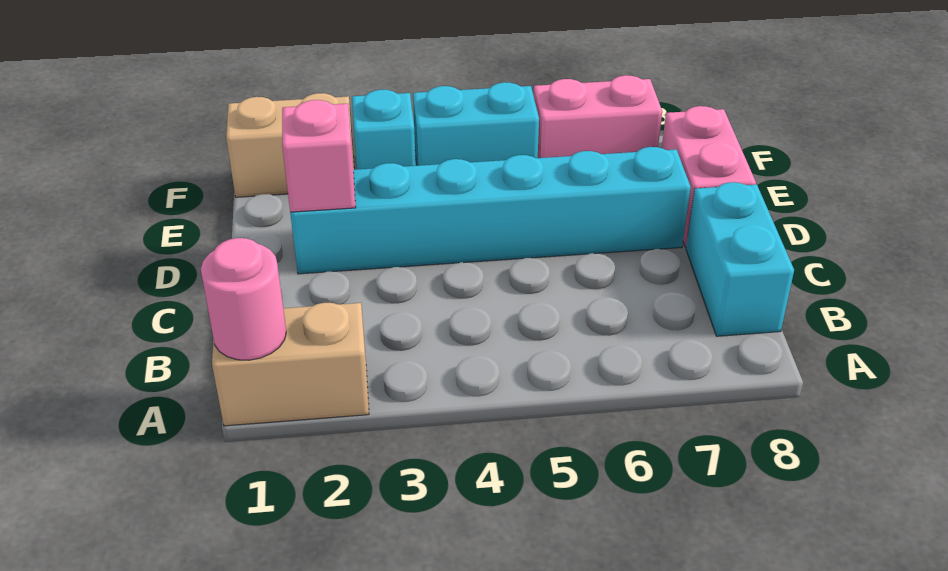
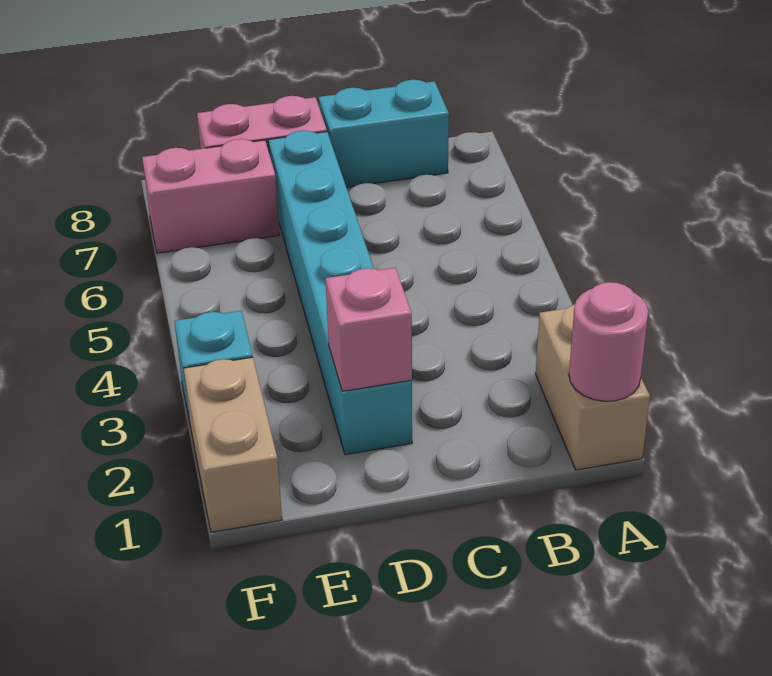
cyan brick F4:F5 level 1 -> none
pink brick F6:F7 level 1 -> pink brick E7:F7 level 1

